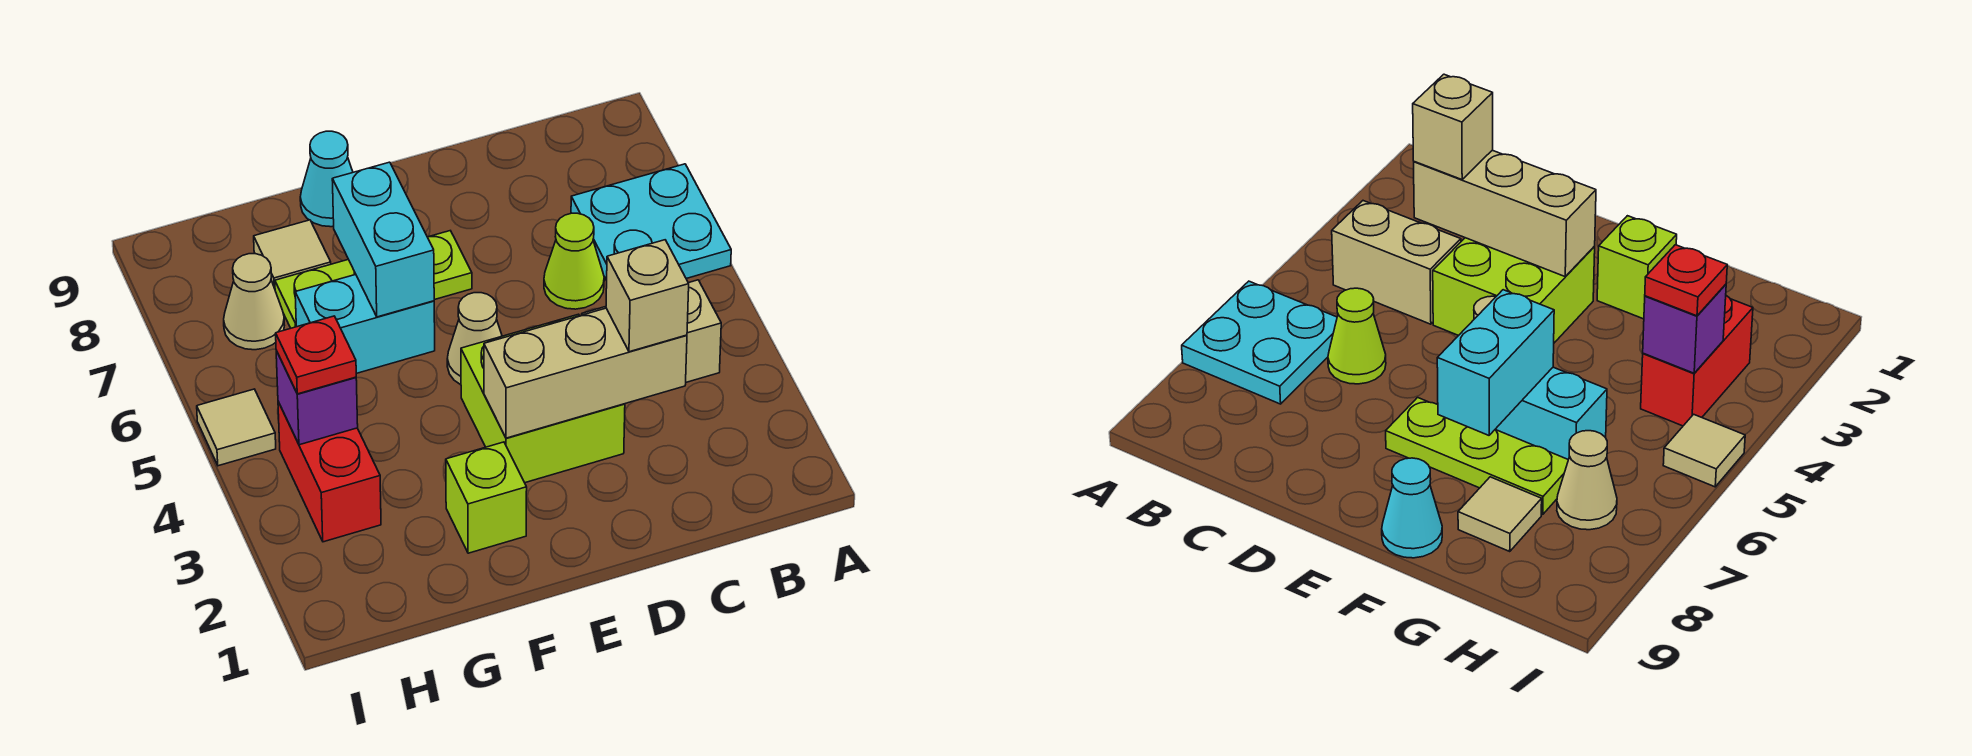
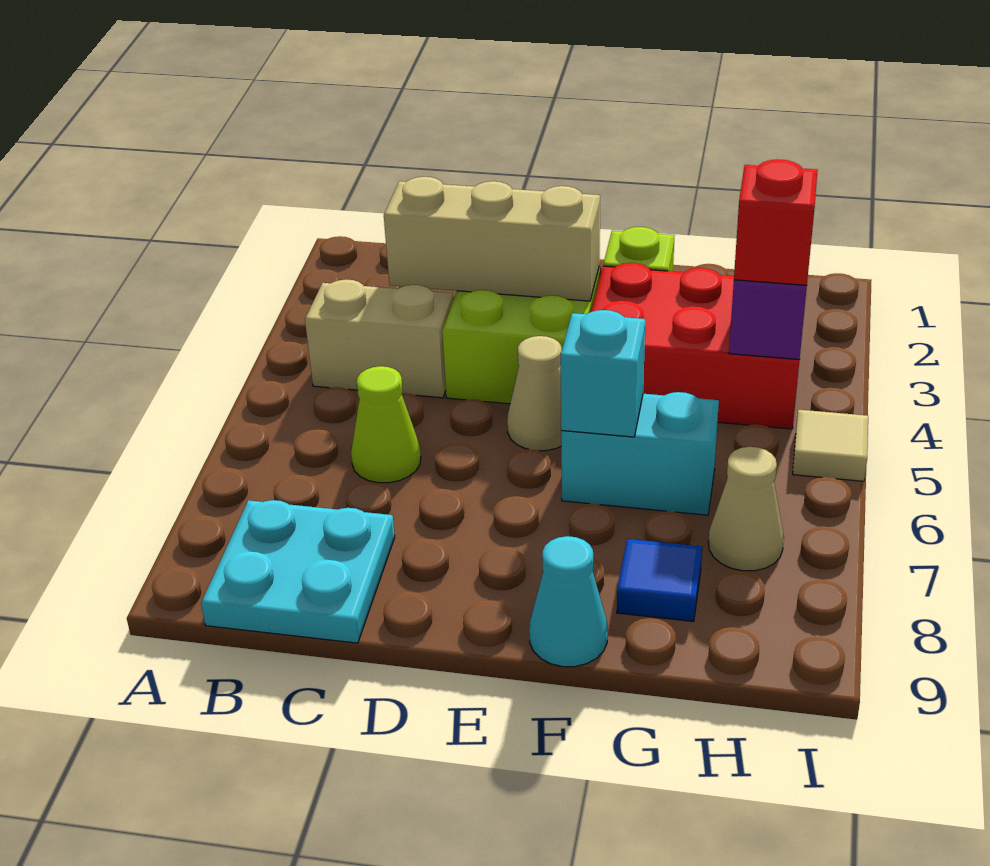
cyan plate A6:B7 level 1 -> cyan plate B8:C9 level 1
tan brick C3 level 3 -> none
lime plate E7:G7 level 1 -> none
cyan brick F6:F7 level 2 -> cyan brick F6 level 2
tan tile G8 level 1 -> blue tile G8 level 1
red brick H3:H4 level 1 -> red brick F3:H4 level 1
red plate H4 level 3 -> red brick H4 level 3

